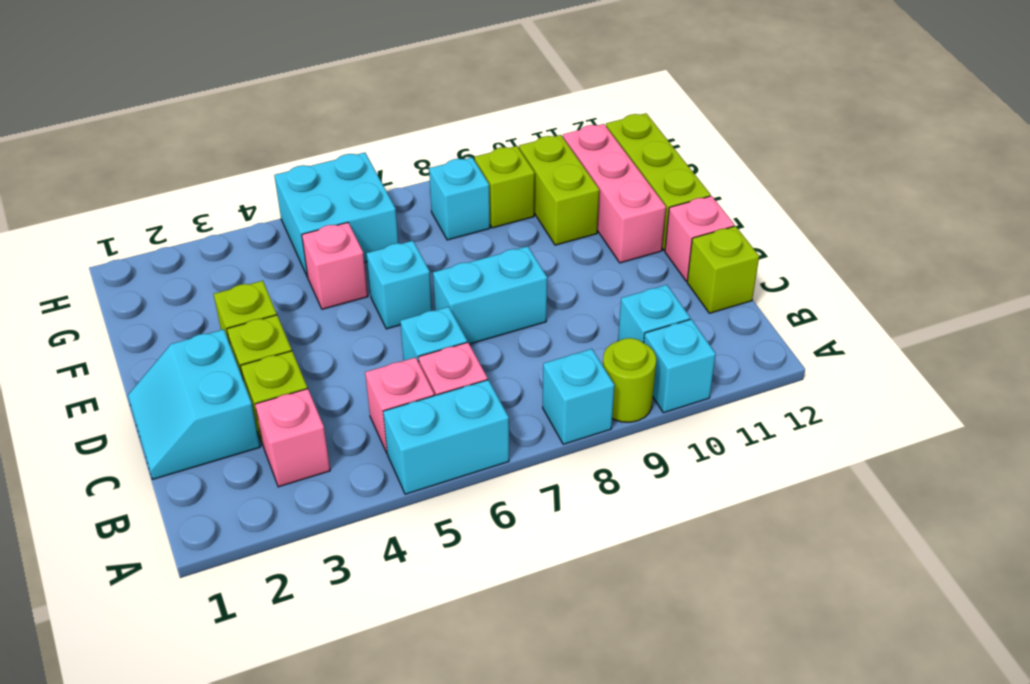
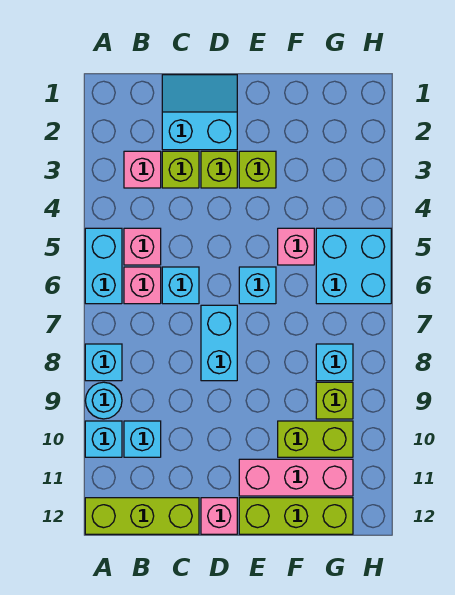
lime round brick A9 level 1 -> cyan round brick A9 level 1
lime brick C12 level 1 -> lime brick A12:C12 level 1

